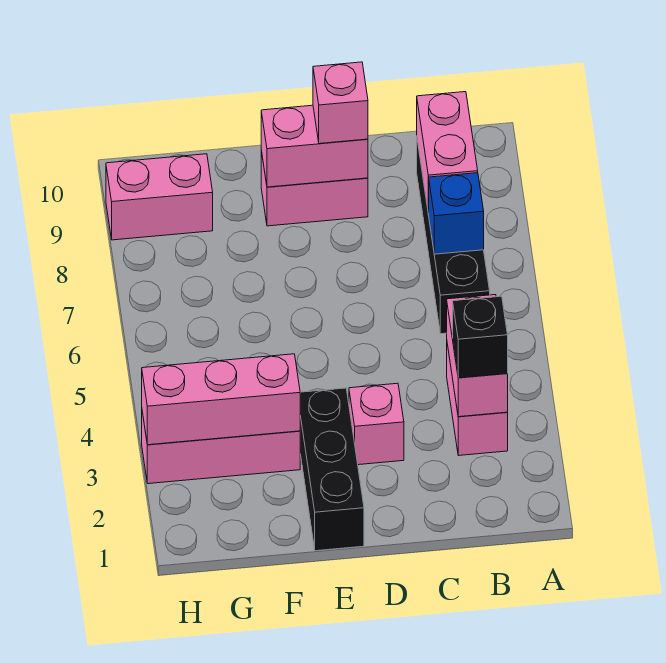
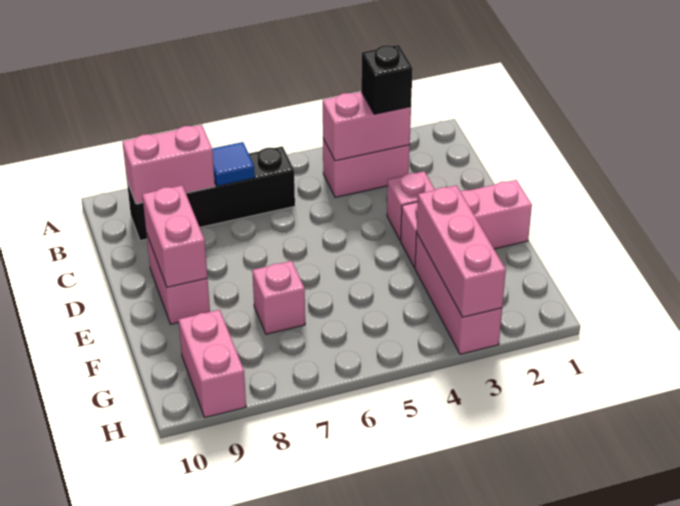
blue brick B7 level 2 -> blue tile B7 level 2
pink brick D9 level 3 -> pink brick F7 level 1
black brick E1:E3 level 1 -> pink brick E1:E3 level 1

